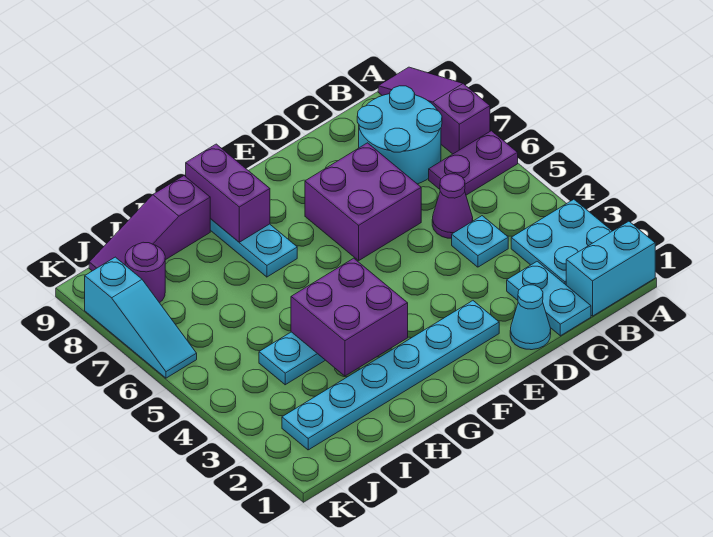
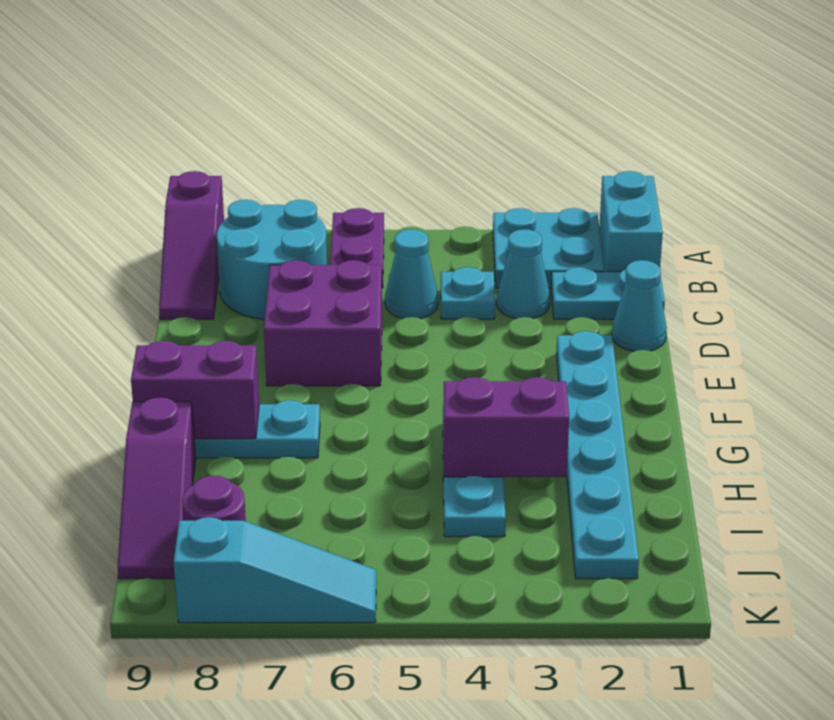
purple slope A7:A9 level 1 top 7 -> purple slope A9:C9 level 1 top A
none -> cyan cone C3 level 1
purple cone C5 level 1 -> cyan cone C5 level 1
purple brick G3:H4 level 2 -> purple brick H3:H4 level 2

